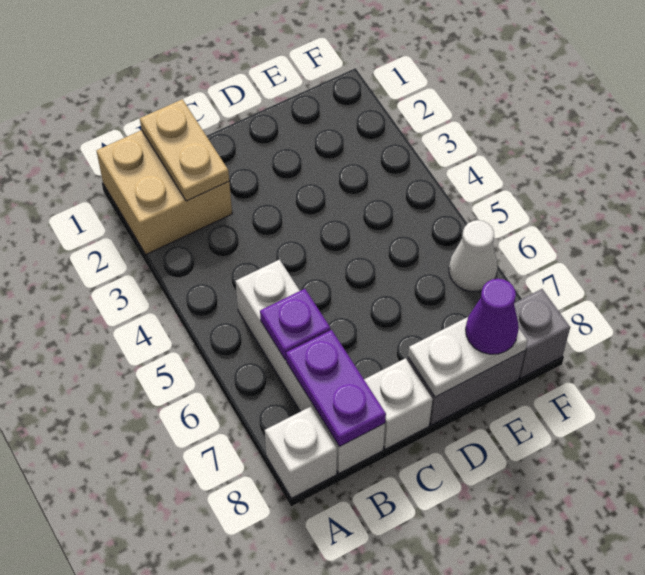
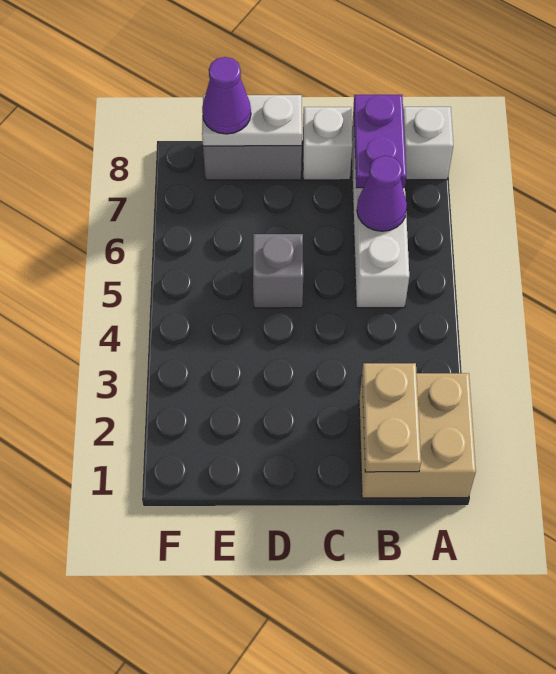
purple plate B6 level 2 -> purple cone B6 level 2
white cone F6 level 1 -> none
grey brick F8 level 1 -> grey brick D5 level 1

